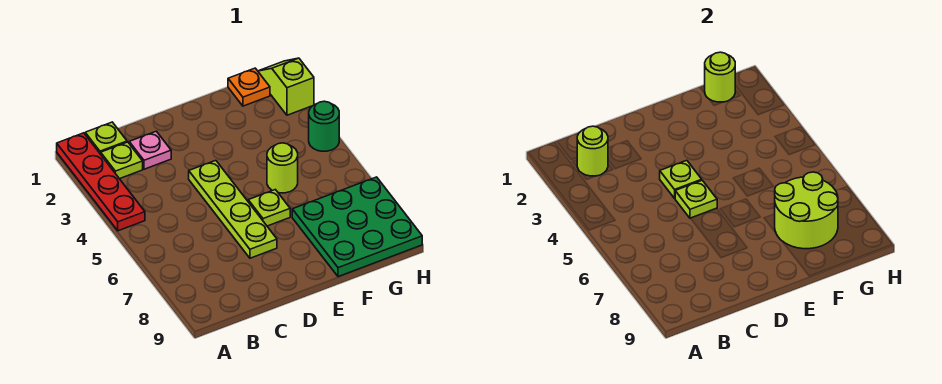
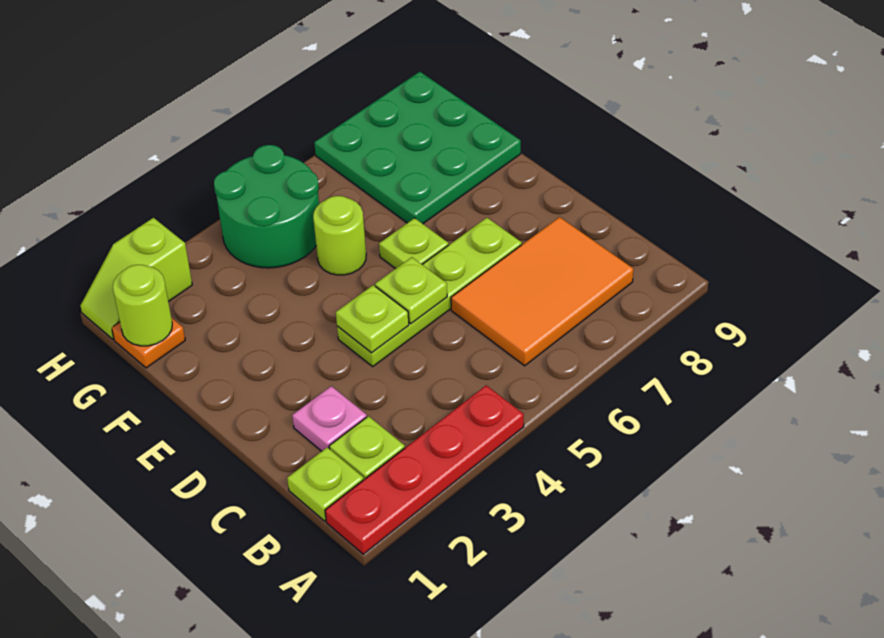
lime round brick B2 level 2 -> none
none -> orange tile B6:C8 level 1
lime round brick F7:G8 level 2 -> none
green round brick H4 level 1 -> green round brick G4:H5 level 1

